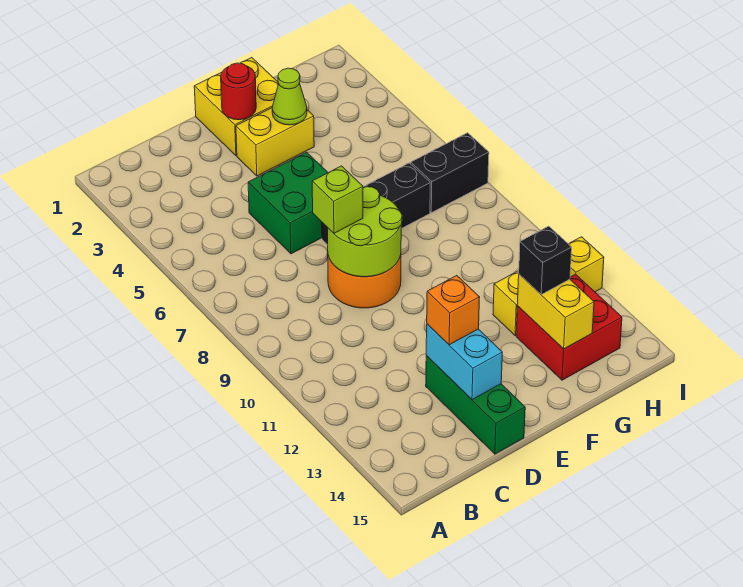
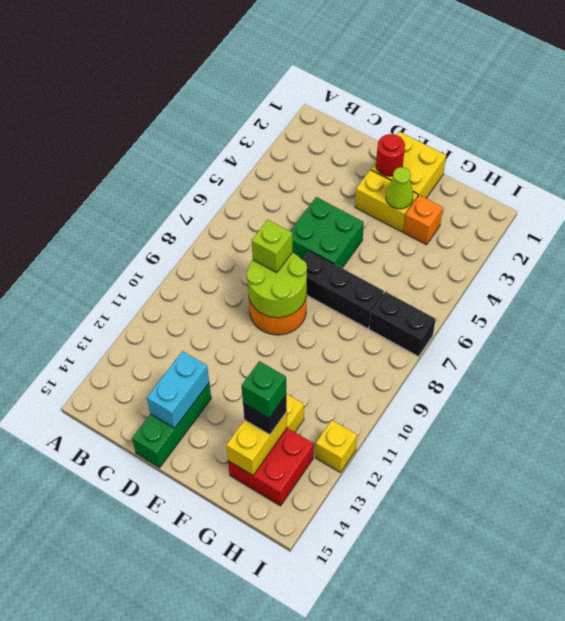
orange brick D13 level 3 -> orange brick G3 level 1
none -> green brick G13 level 4

